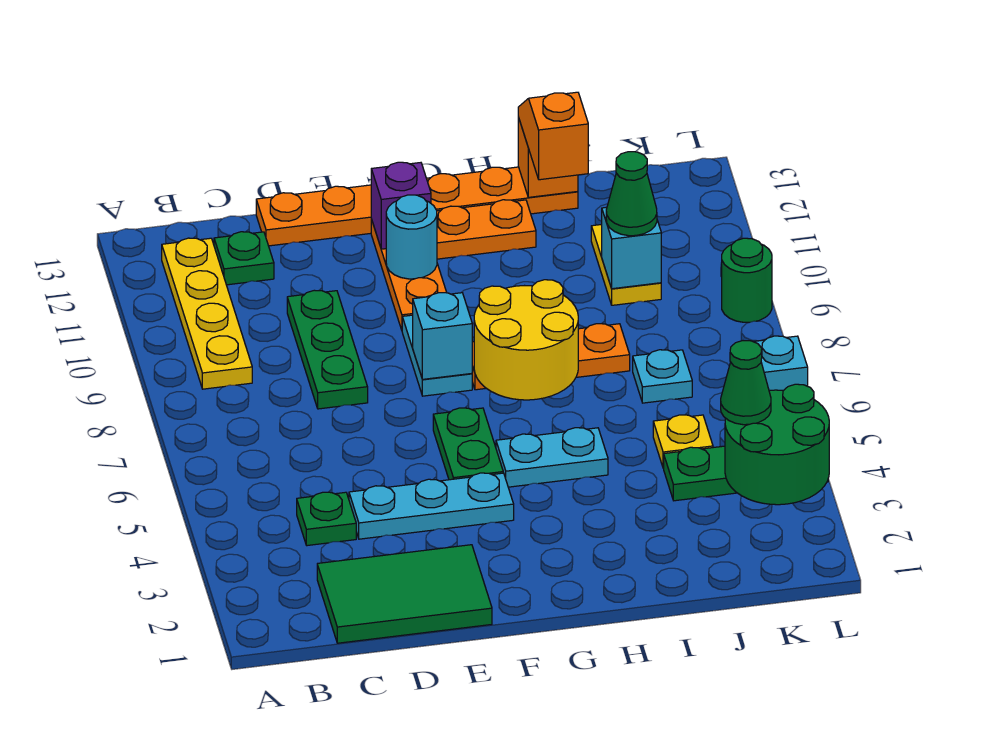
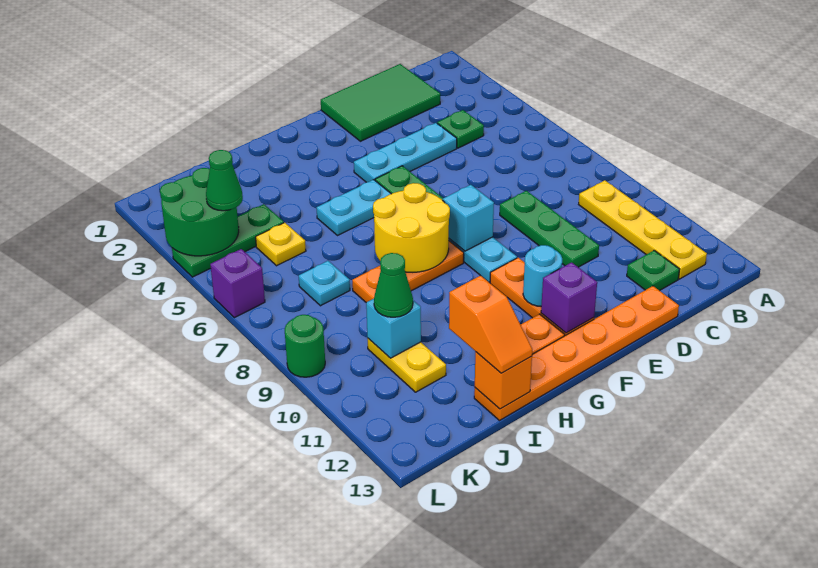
cyan brick L6 level 1 -> purple brick L6 level 1

